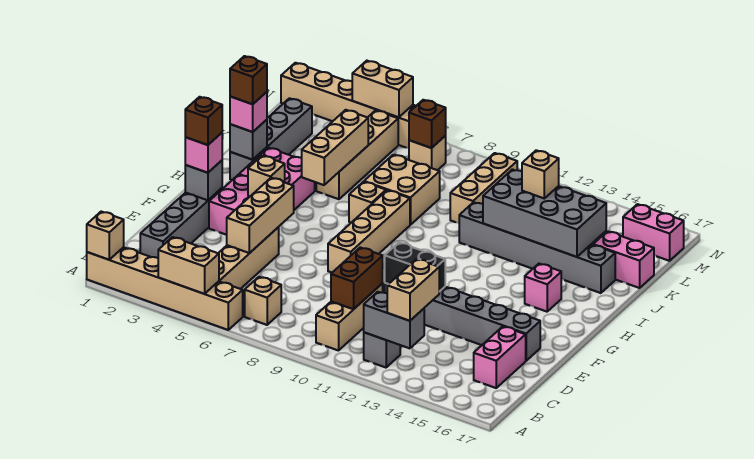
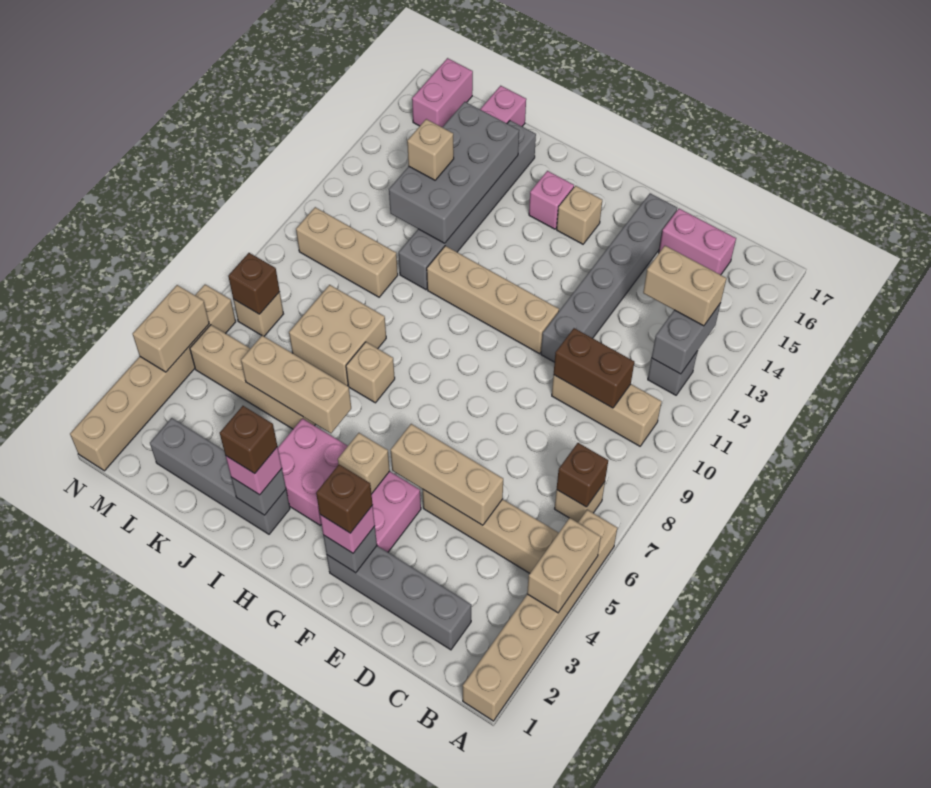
tan brick A1 level 2 -> tan brick G15 level 1
none -> brown brick B7 level 2
black brick E11:E12 level 2 -> none
tan brick F8:I8 level 1 -> tan brick F11:I11 level 1

